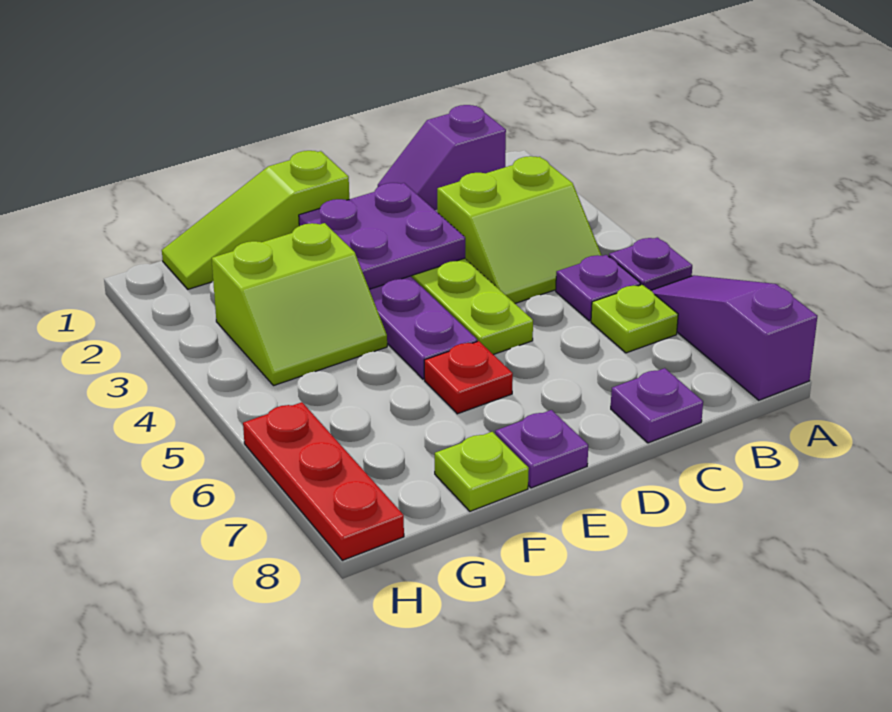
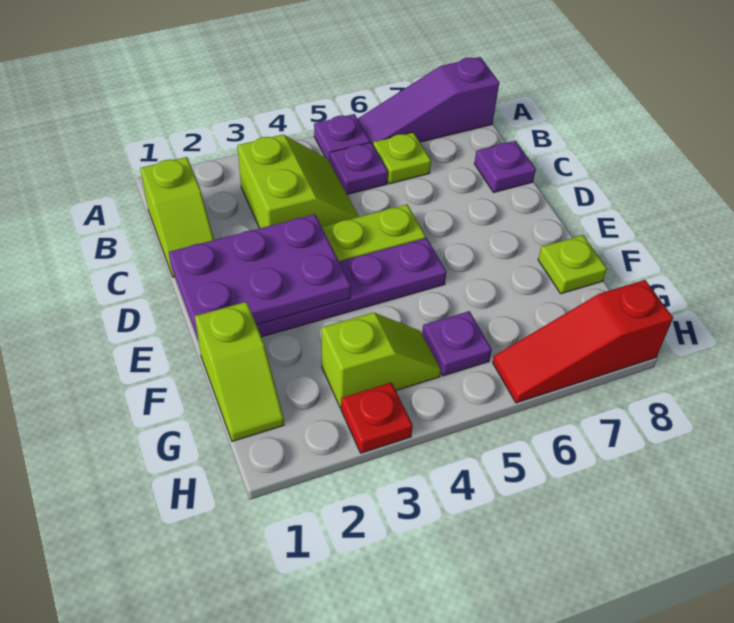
purple slope B1:C1 level 1 top B -> lime slope B1:C1 level 1 top B
purple plate D2:E3 level 2 -> purple plate D1:E3 level 2
lime slope E1:G1 level 1 top E -> lime slope F1:G1 level 1 top F
red plate E6 level 1 -> red plate H3 level 1
purple plate E8 level 1 -> purple plate G5 level 1
lime slope F3:G4 level 1 top 3 -> lime slope G3:G4 level 1 top 3
red plate H6:H8 level 1 -> red slope H6:H8 level 1 top 8

